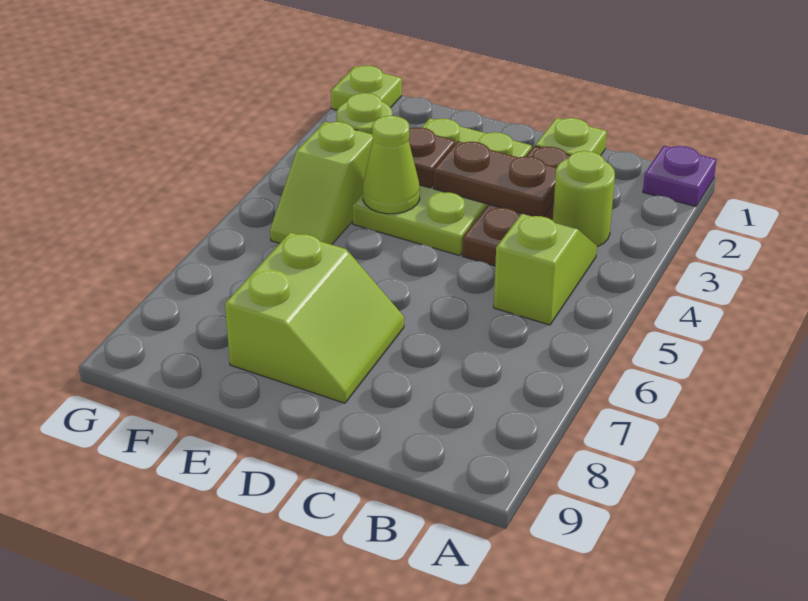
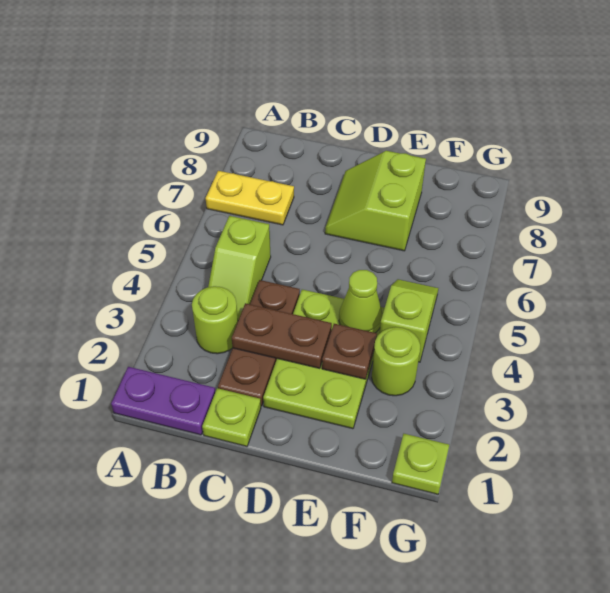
purple plate A1 level 1 -> purple plate A1:B1 level 1
none -> yellow plate A7:B7 level 1

